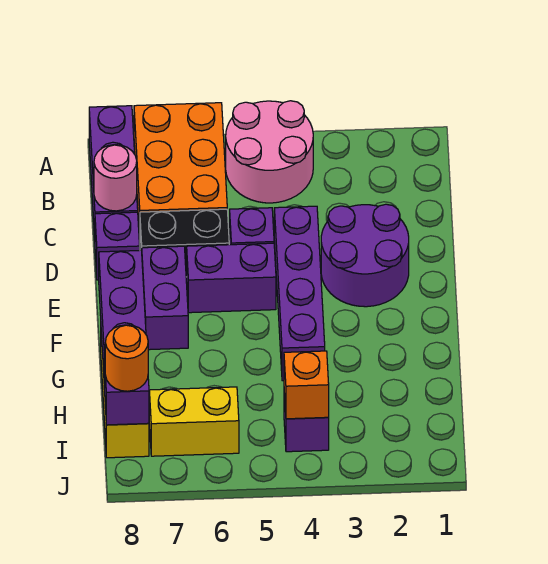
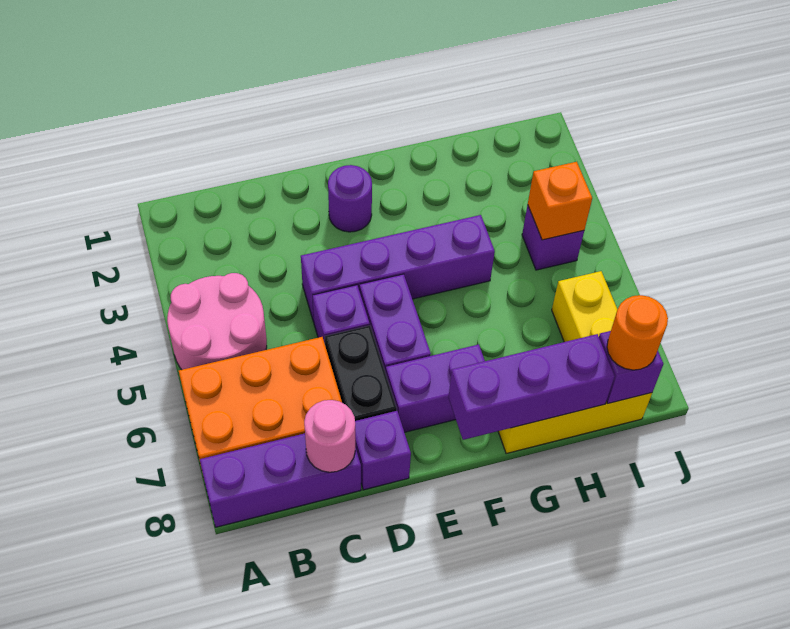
purple round brick D2:E3 level 1 -> purple round brick E2 level 1

